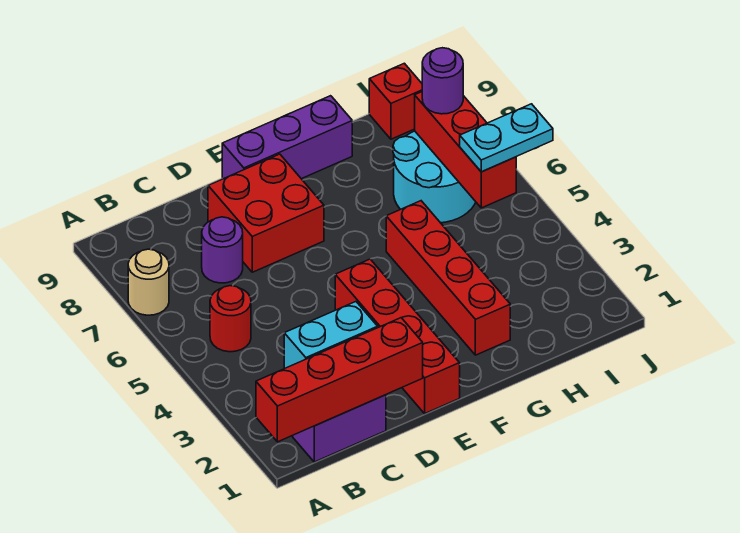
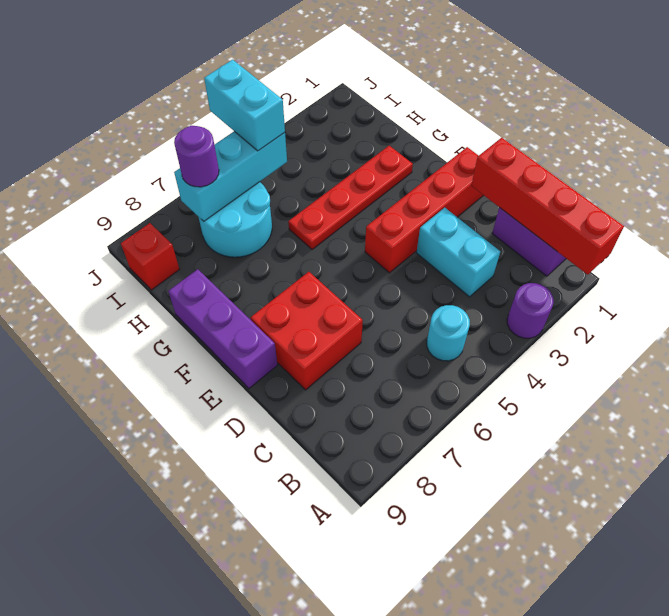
tan round brick A7 level 1 -> none
red round brick B5 level 1 -> cyan round brick B5 level 1
purple round brick C7 level 1 -> purple round brick A3 level 1
red brick G2:G5 level 1 -> red plate G2:G5 level 1
red brick I5:I7 level 2 -> cyan brick I5:I7 level 2
cyan plate I5:J5 level 3 -> cyan brick I5:J5 level 3

